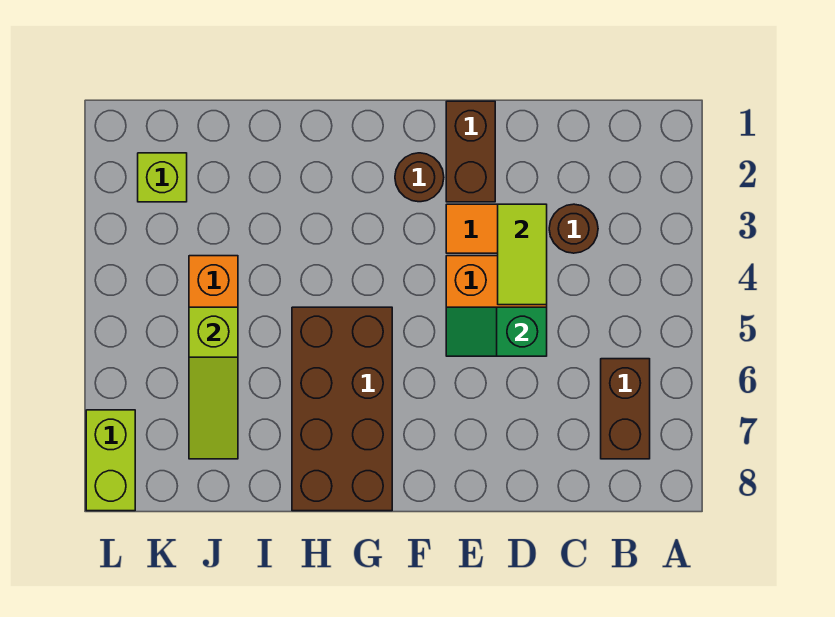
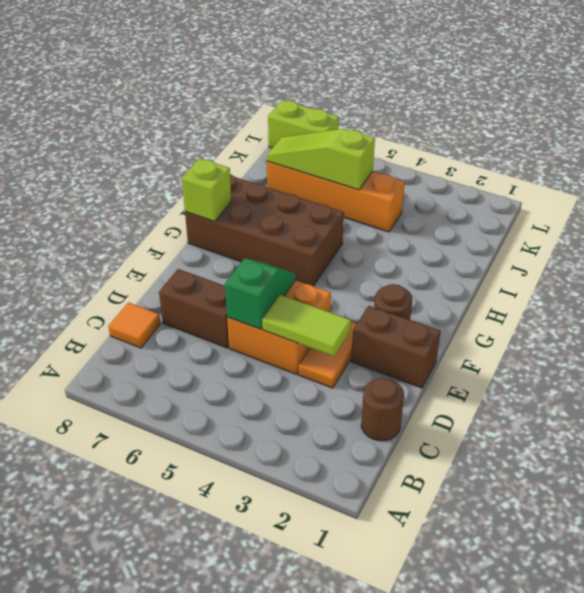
brown brick B6:B7 level 1 -> brown brick D6:D7 level 1
brown round brick C3 level 1 -> brown round brick C1 level 1
none -> orange tile C8 level 1
lime brick K2 level 1 -> lime brick G8 level 2

